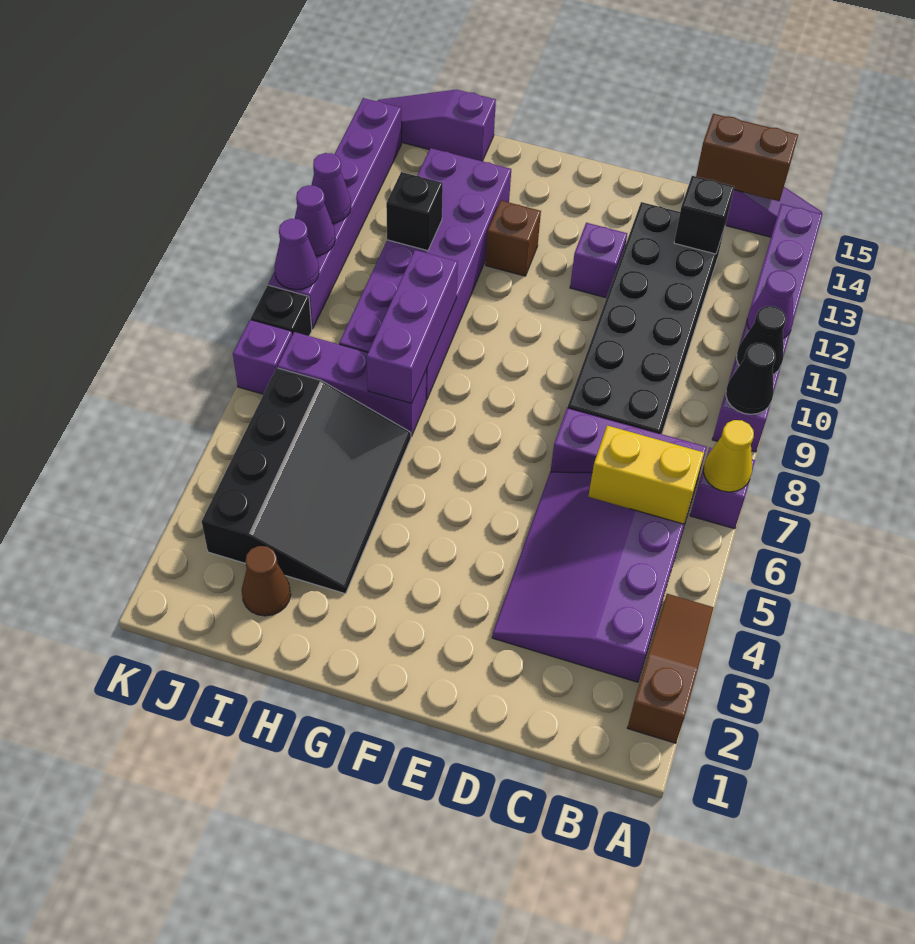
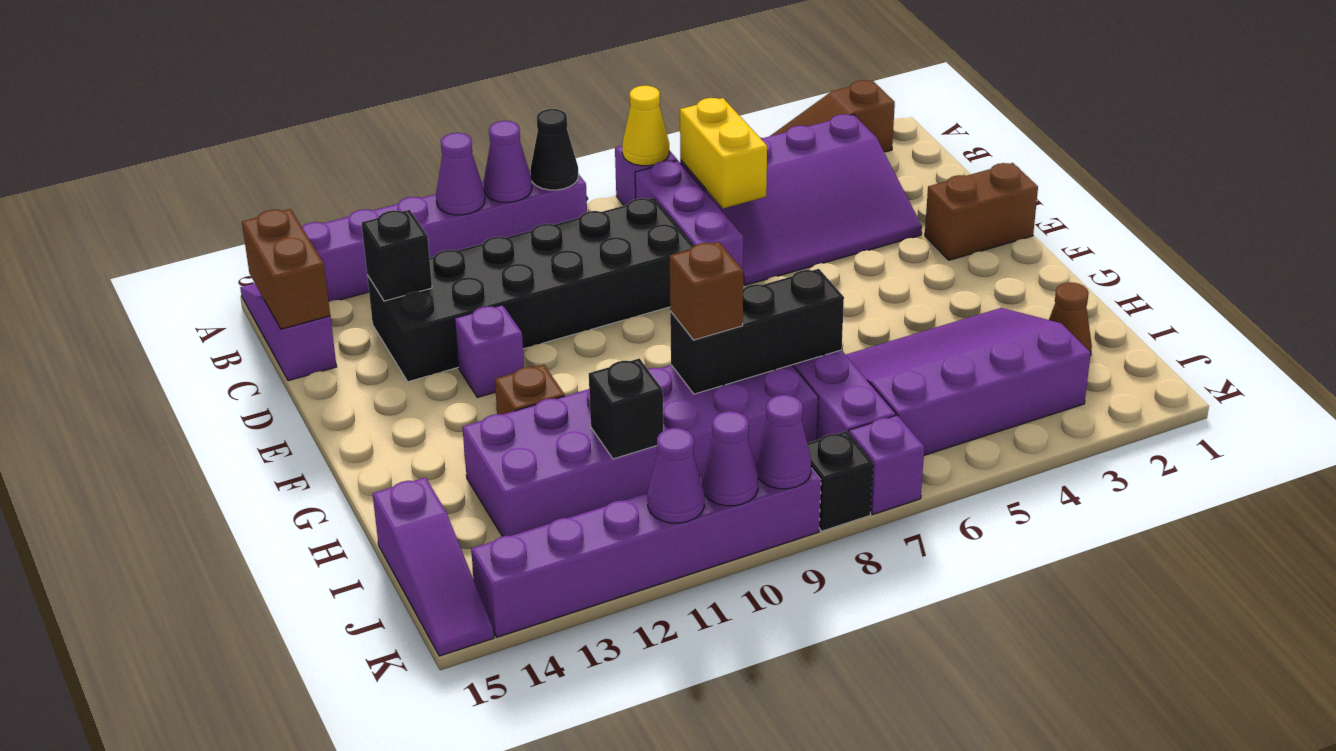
black cone A10 level 2 -> purple cone A10 level 2
none -> brown brick E1:E2 level 1
black slope H3:J6 level 1 top J -> purple slope H3:J6 level 1 top J
purple brick H7:H9 level 2 -> black brick H7:H9 level 2
none -> brown brick H9 level 3

